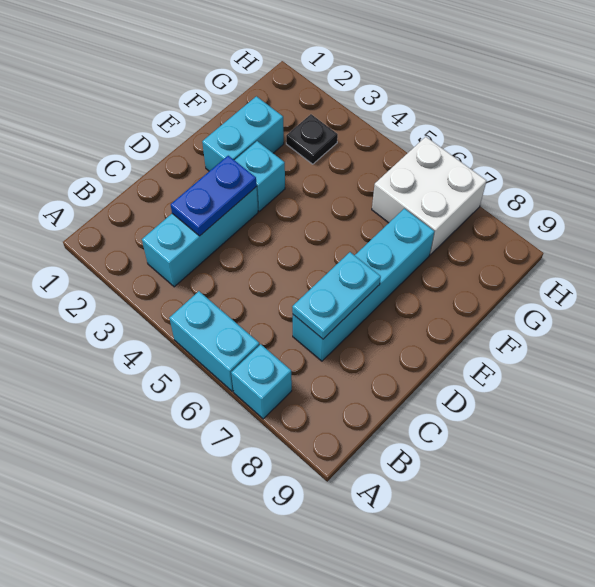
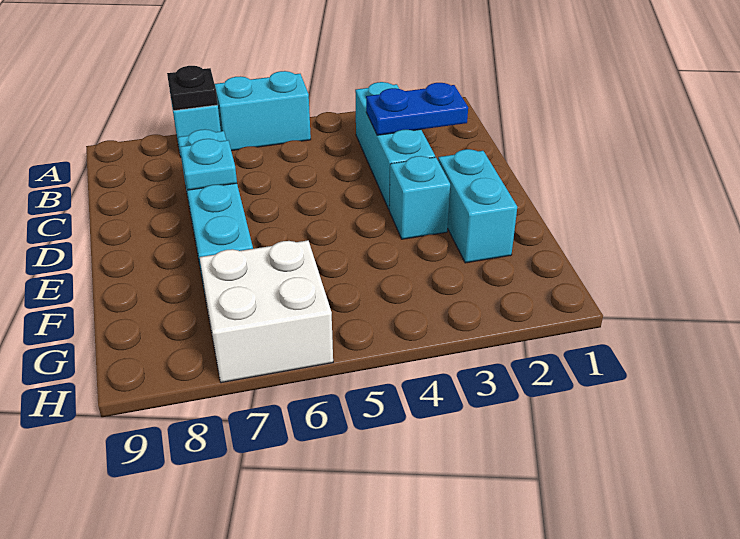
blue plate C3:D3 level 2 -> blue plate C2:C3 level 2
cyan plate C7:D7 level 2 -> cyan plate D7 level 2
black plate G3 level 1 -> black plate A7 level 2

